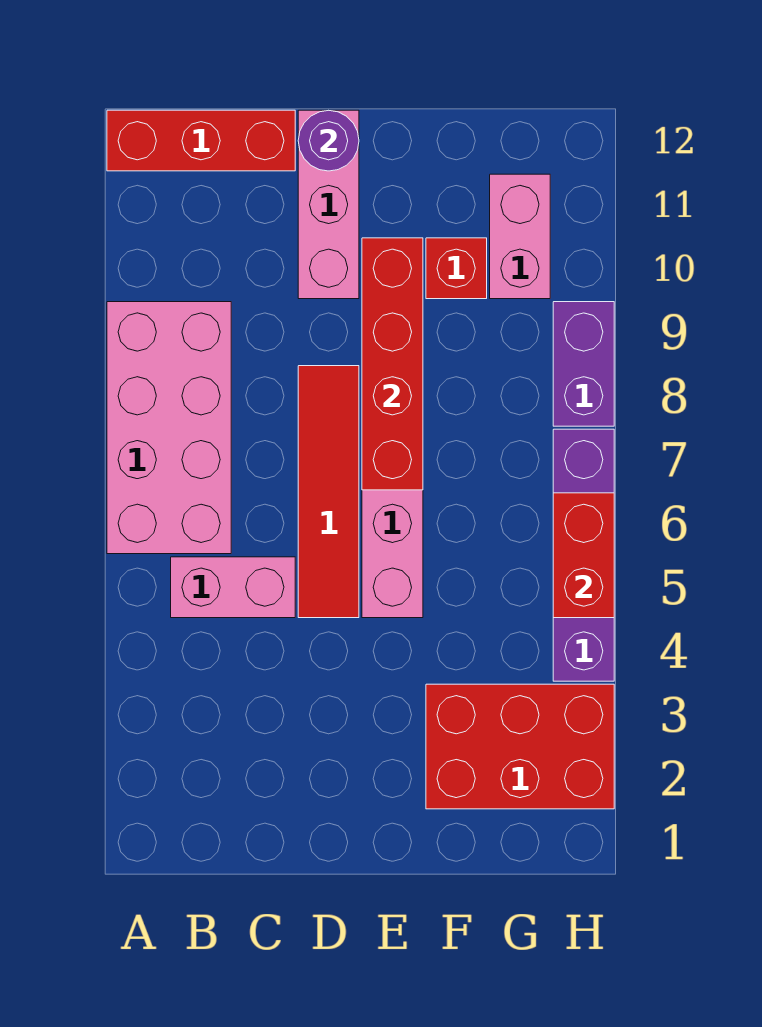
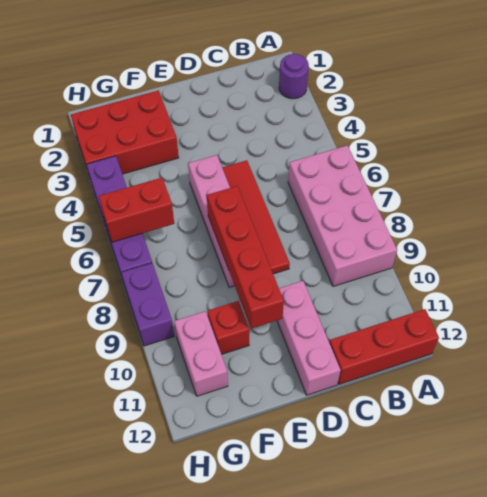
pink brick B5:C5 level 1 -> none
purple round brick D12 level 2 -> purple round brick A2 level 1
red brick H5:H6 level 2 -> red brick G6:H6 level 2

